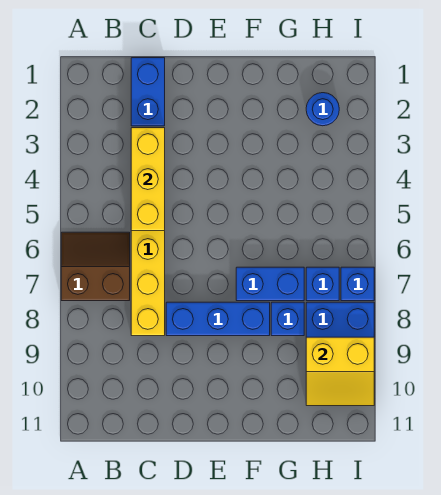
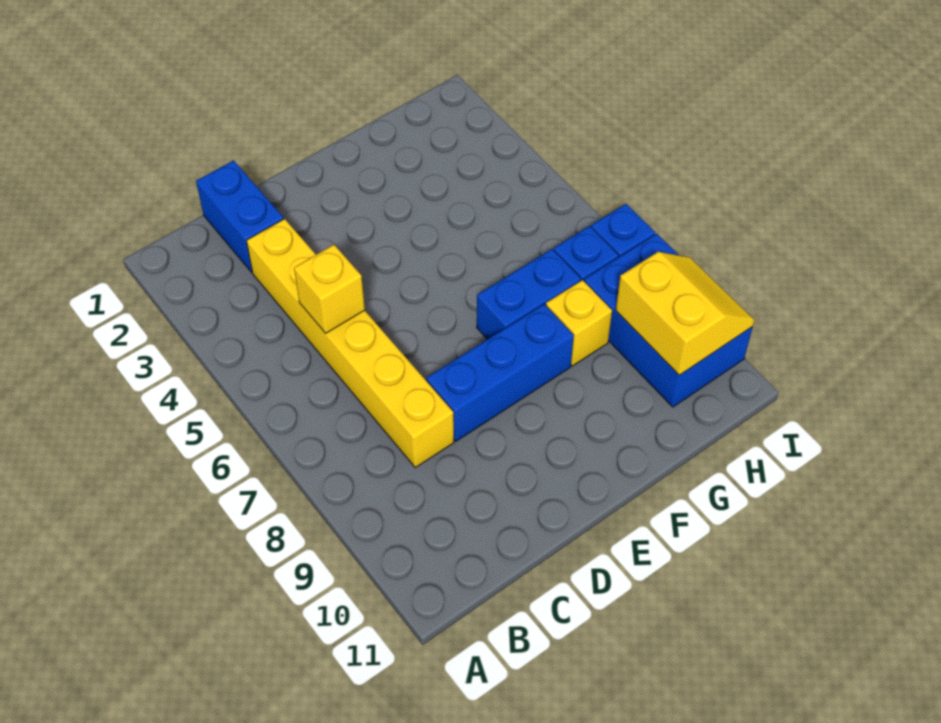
brown slope A6:B7 level 1 top 7 -> none
yellow brick C3:C5 level 2 -> yellow brick C5 level 2
blue brick G8 level 1 -> yellow brick G8 level 1
blue round brick H2 level 1 -> none
yellow slope H9:I10 level 2 top 9 -> yellow slope H9:I10 level 2 top H

